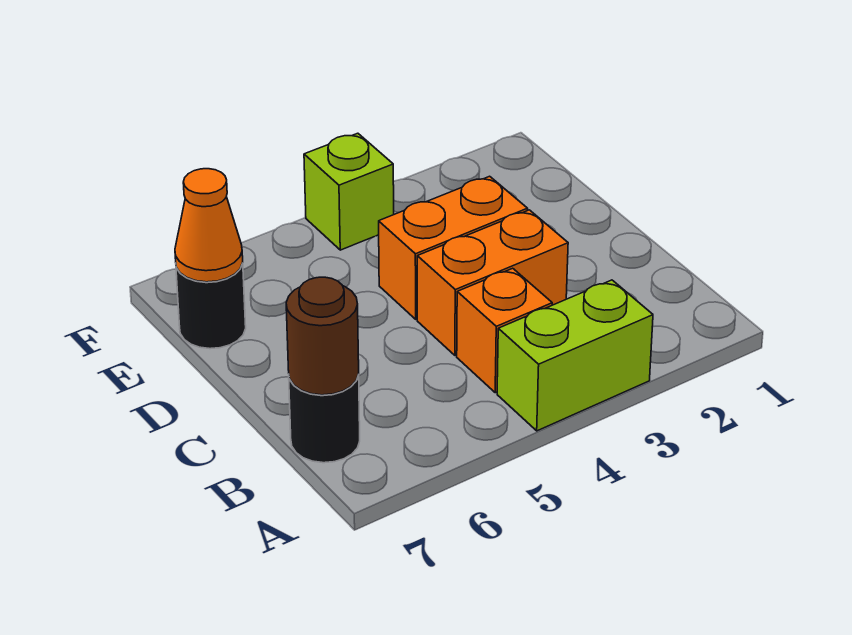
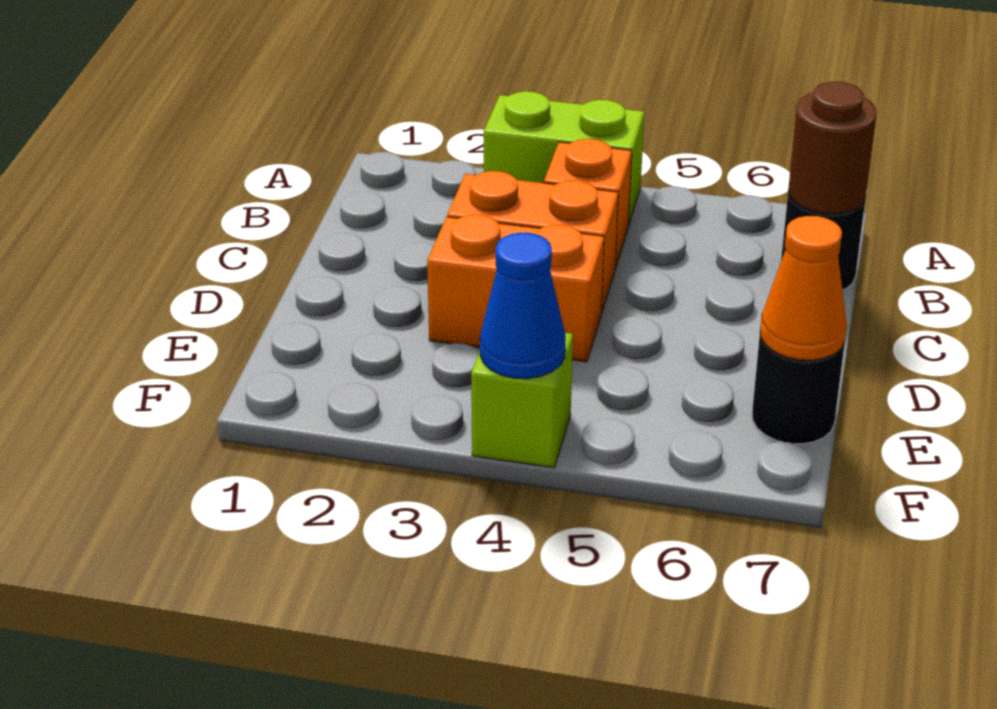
none -> blue cone F4 level 2

